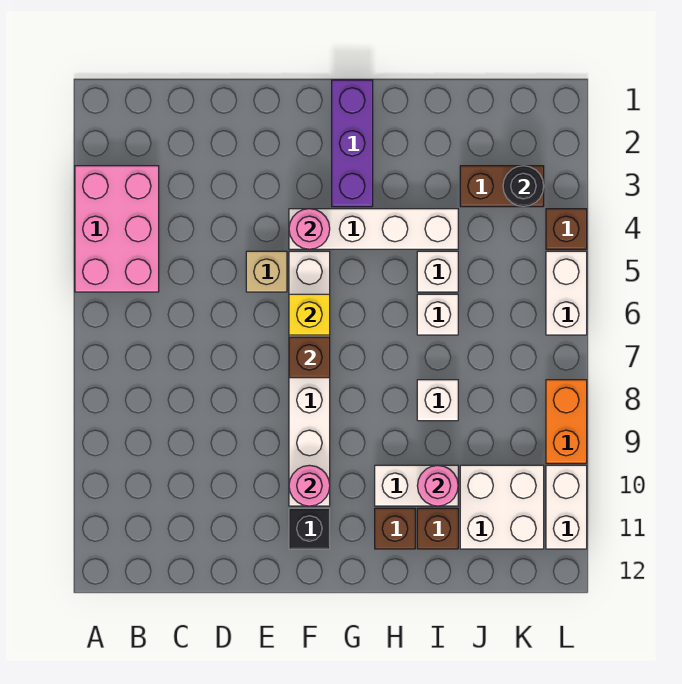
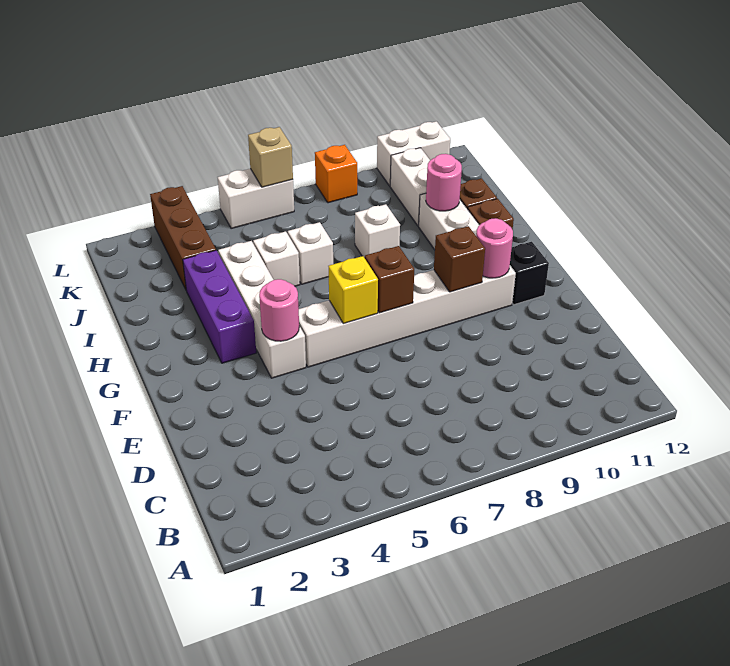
pink brick A3:B5 level 1 -> none
tan brick E5 level 1 -> tan brick L6 level 2
purple brick G1:G3 level 1 -> purple brick G3:I3 level 1
brown brick J3:K3 level 1 -> brown brick J3:L3 level 1
white brick J10:K11 level 1 -> white brick J10:K10 level 1
black round brick K3 level 2 -> none
brown brick L4 level 1 -> brown brick F9 level 2
orange brick L8:L9 level 1 -> orange brick L8 level 1

